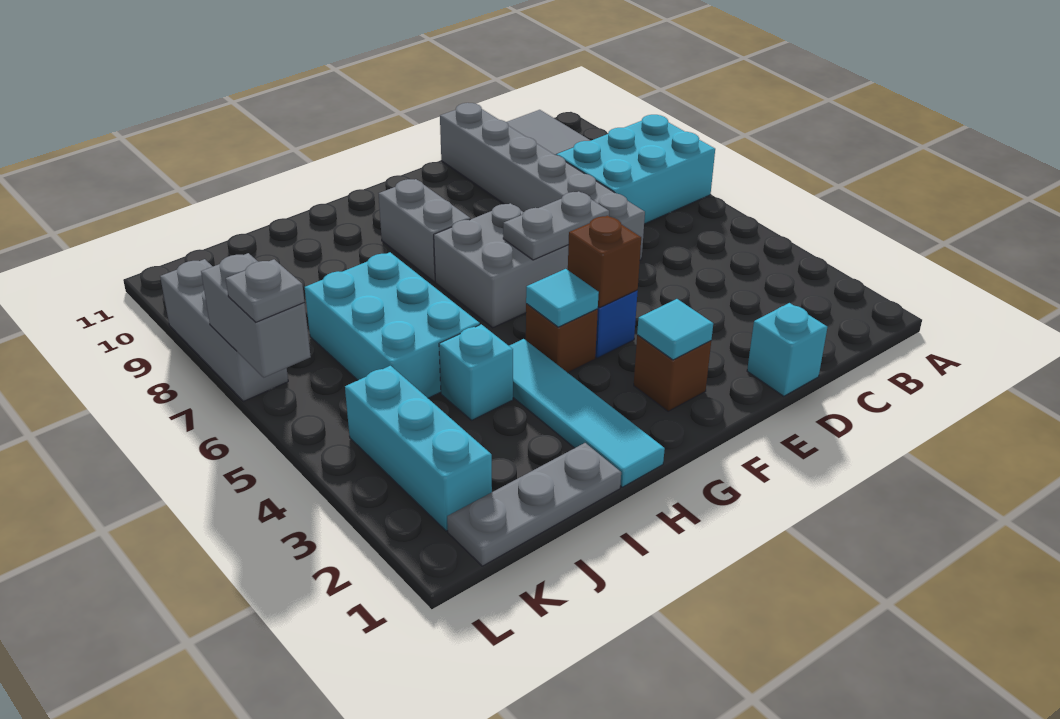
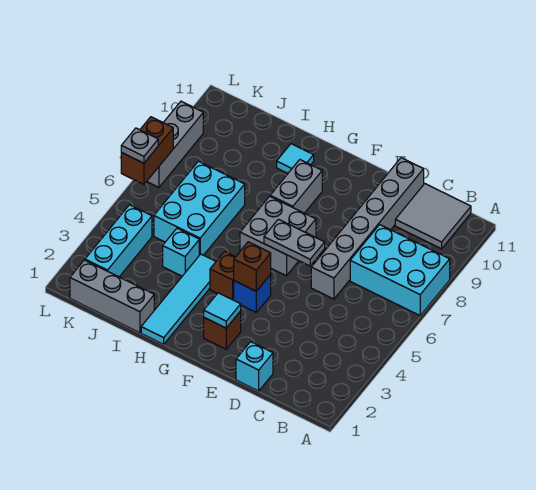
cyan tile G4 level 2 -> cyan tile H10 level 1
grey plate I1:K1 level 1 -> grey brick I1:K1 level 1
grey brick L6:L7 level 2 -> brown brick L6:L7 level 2

